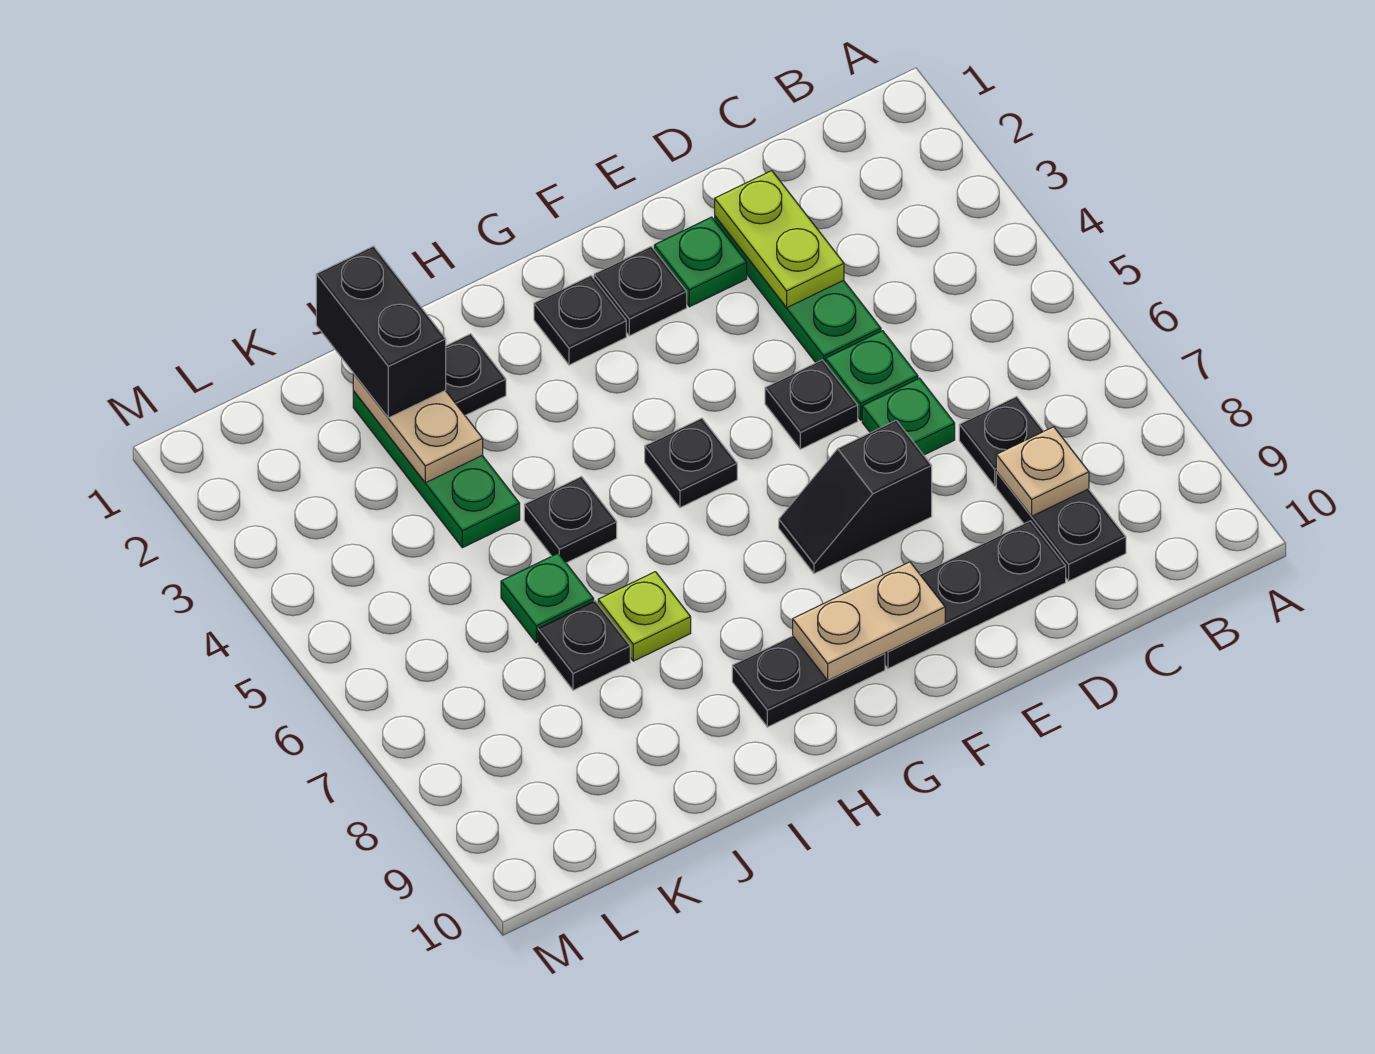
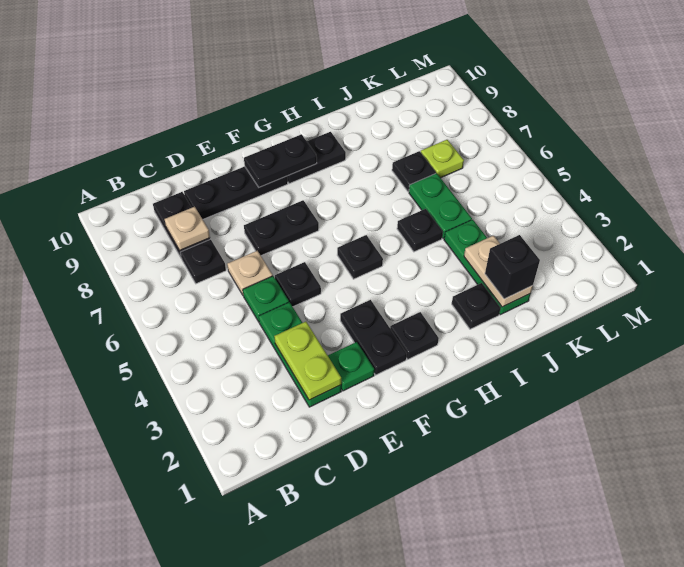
green plate D6 level 1 -> tan plate D6 level 1
black slope E7:F7 level 1 top E -> black plate E7:F7 level 1
black plate F2 level 1 -> black plate F2:F3 level 1
tan plate F9:G9 level 2 -> black plate F9:G9 level 2
lime plate I7 level 1 -> lime plate K7 level 1
black brick J1:J2 level 3 -> black brick J2 level 3
green plate J6 level 1 -> green plate J5:J6 level 1

